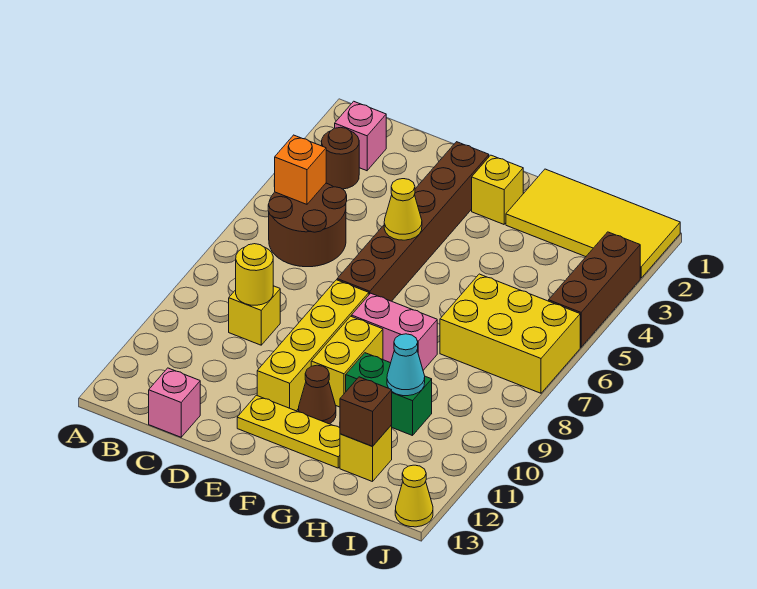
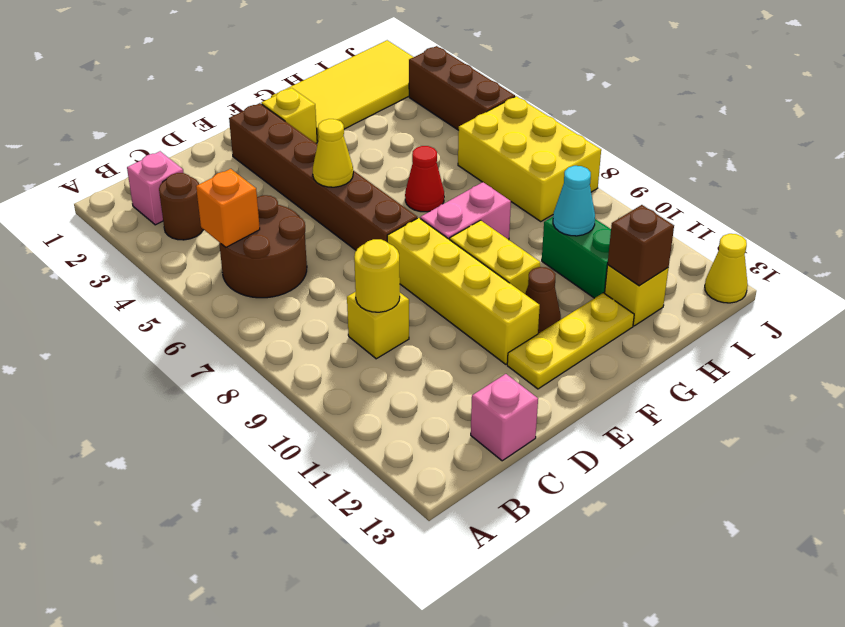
none -> red cone G6 level 1
green brick G10:H10 level 1 -> green brick H10:H11 level 1
yellow brick H6:J7 level 1 -> yellow brick I6:J8 level 1

